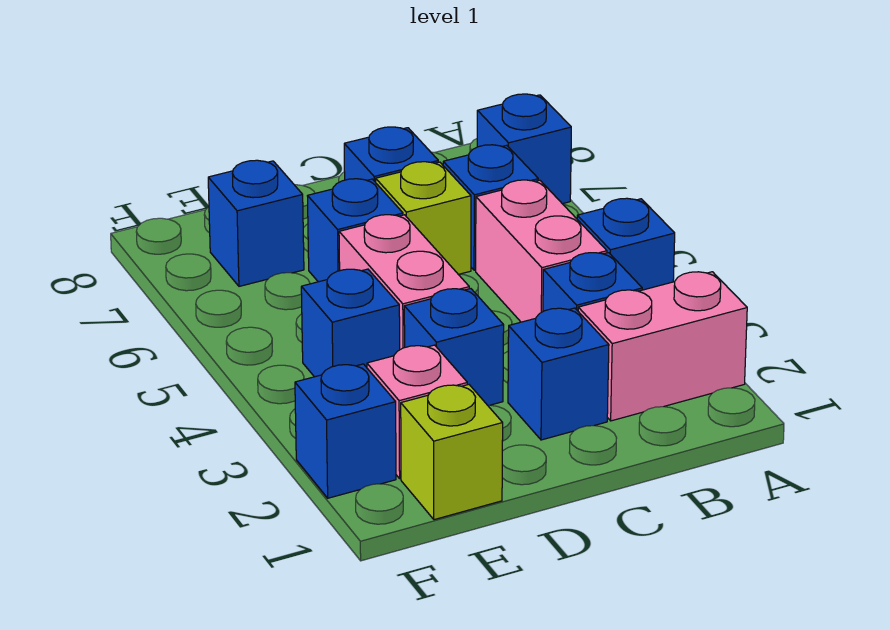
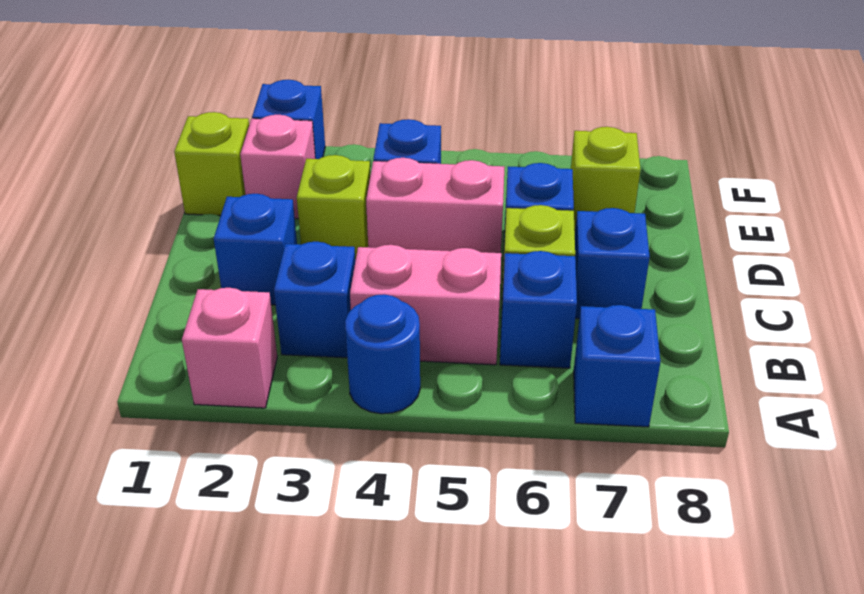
pink brick A2:B2 level 1 -> pink brick A2 level 1
blue brick A4 level 1 -> blue round brick A4 level 1
blue brick D3 level 1 -> lime brick D3 level 1
blue brick E7 level 1 -> lime brick E7 level 1

